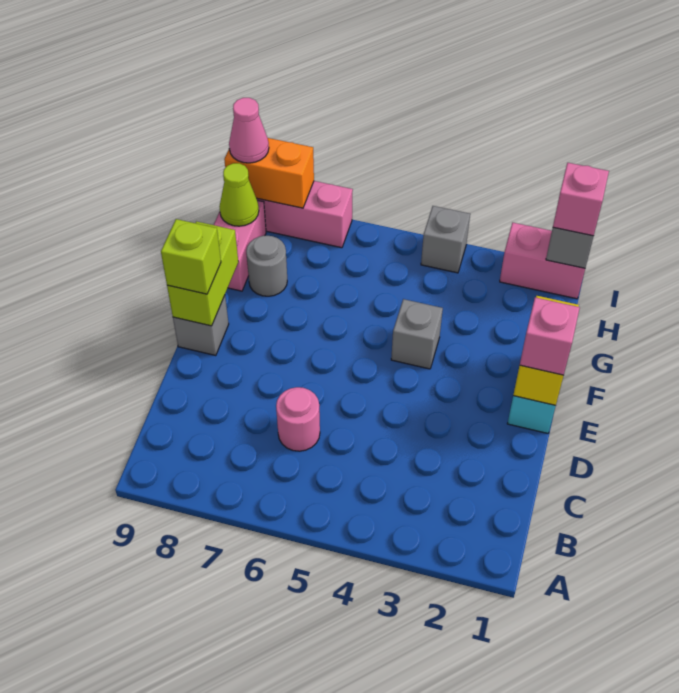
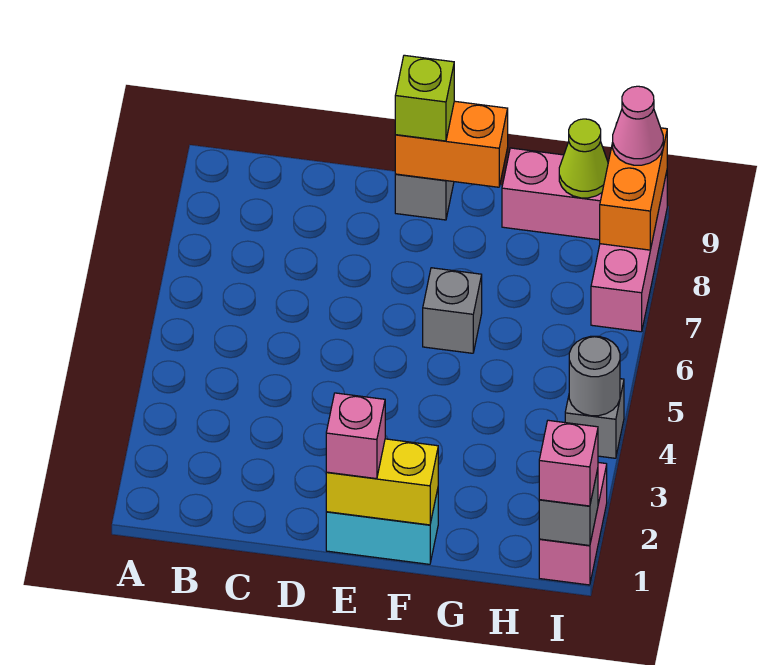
pink round brick C6 level 1 -> none
lime brick E9:F9 level 2 -> orange brick E9:F9 level 2
grey brick F4 level 1 -> grey brick F6 level 1
grey round brick G8 level 1 -> grey round brick I4 level 2

